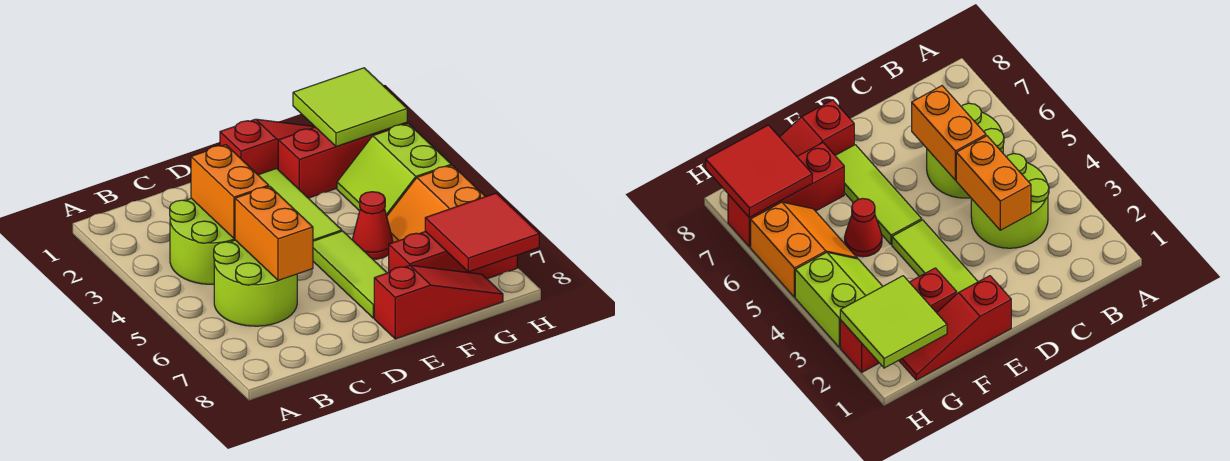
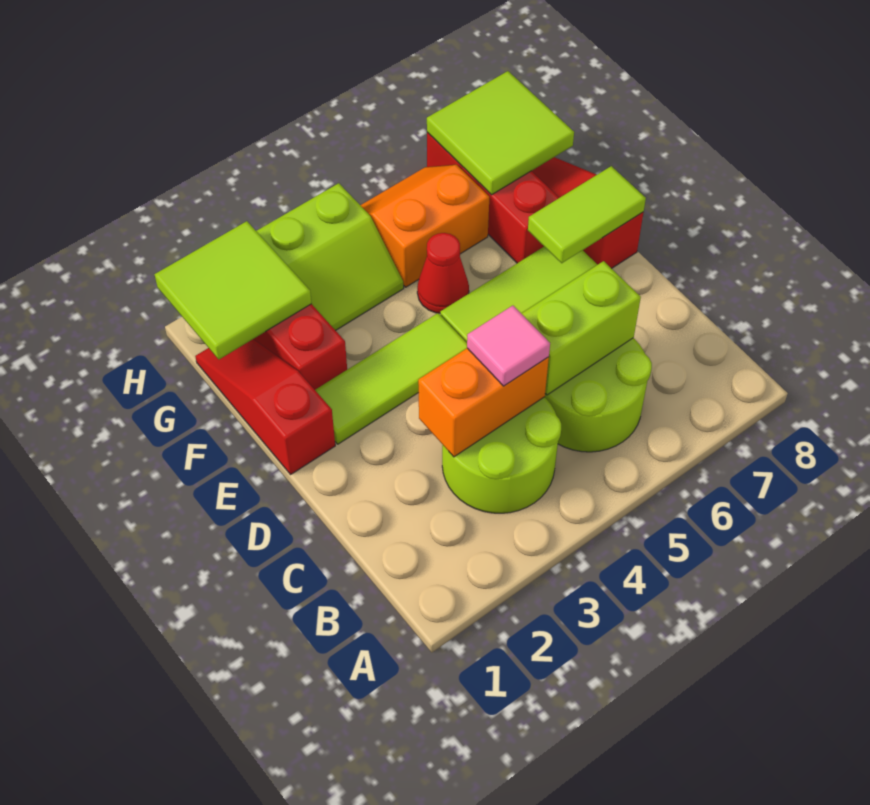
none -> pink tile C4 level 3
orange brick C5:C6 level 2 -> lime brick C5:C6 level 2
none -> lime tile E7:E8 level 2
orange slope G5:H6 level 1 top H -> orange slope G5:H6 level 1 top G
red tile G7:H8 level 2 -> lime tile G7:H8 level 2

